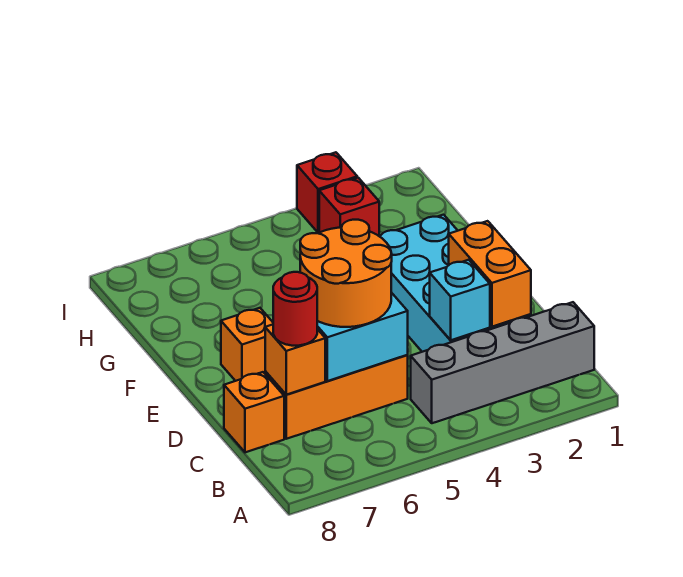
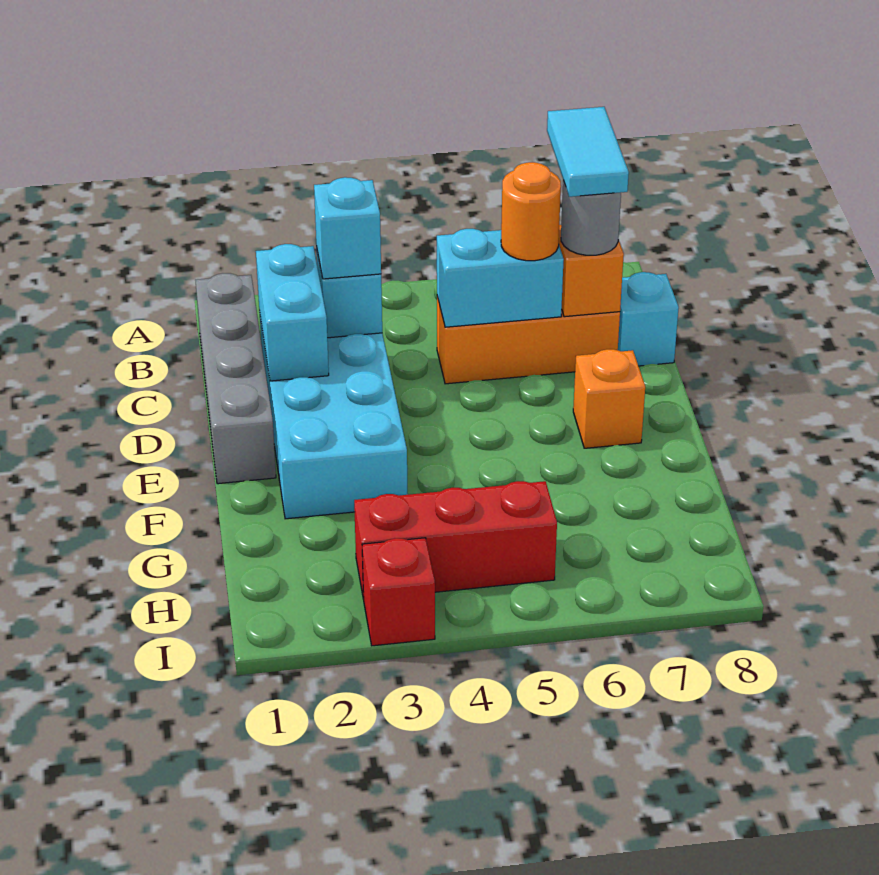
grey brick B1:B4 level 1 -> grey brick B1:E1 level 1
none -> cyan tile B7:C7 level 4
orange brick C2:D2 level 2 -> cyan brick C2:D2 level 2
none -> cyan brick C3 level 3
orange round brick C5:D6 level 3 -> orange round brick C6 level 3
red round brick C7 level 3 -> grey round brick C7 level 3
orange brick C8 level 1 -> cyan brick C8 level 1
red brick H3 level 1 -> red brick H3:H5 level 1

